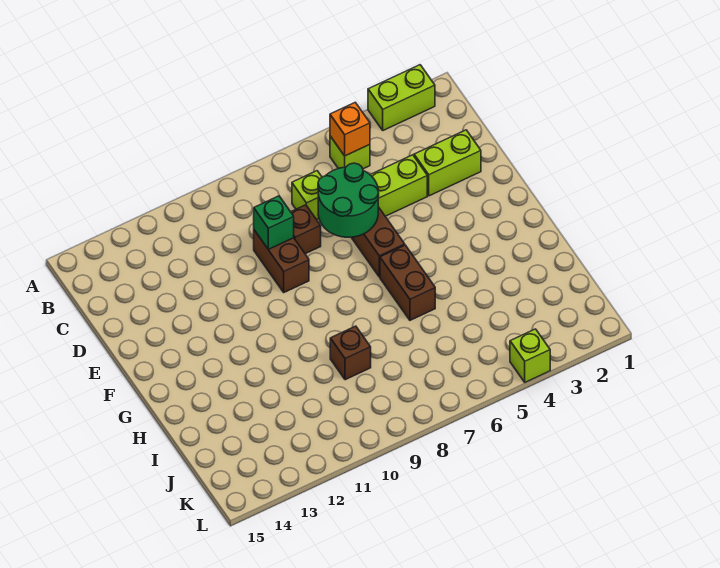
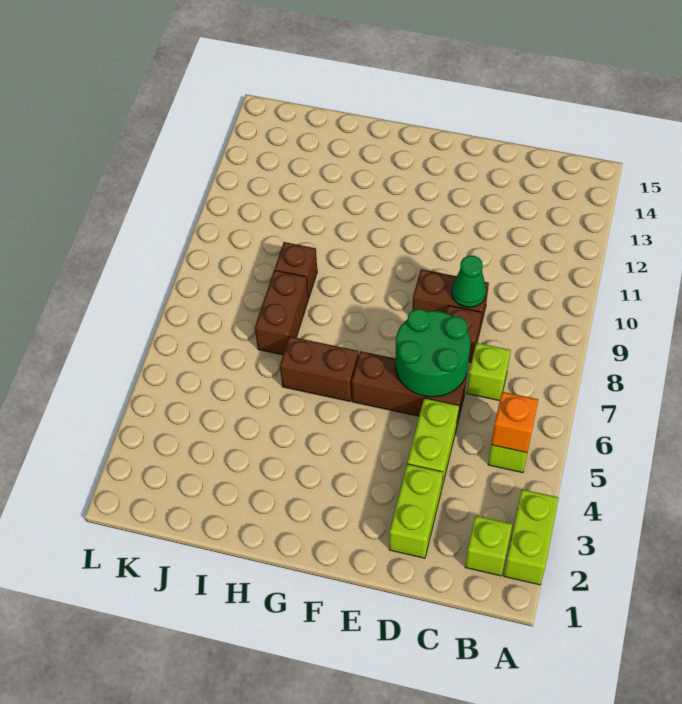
green brick D9 level 2 -> green cone D9 level 2
none -> brown brick I7:I8 level 1
lime brick L4 level 1 -> lime brick B2 level 1

